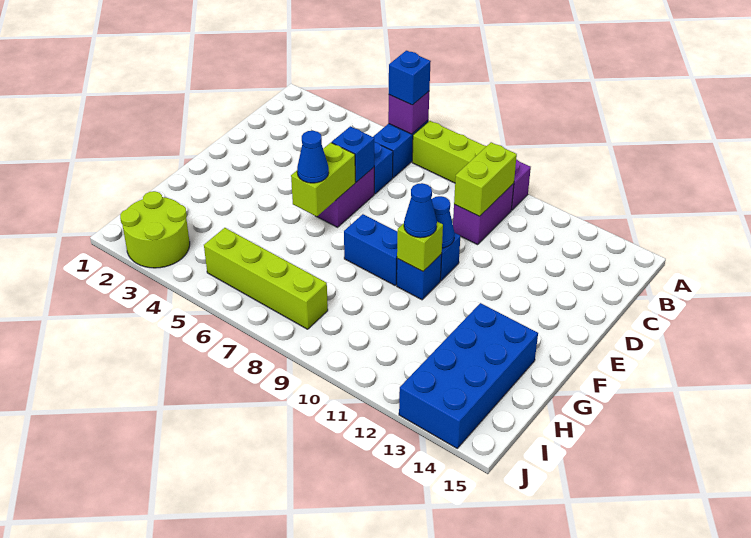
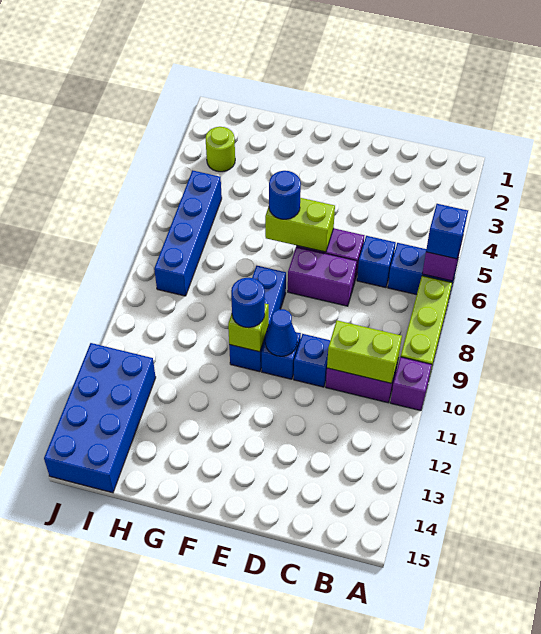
blue brick D6 level 2 -> blue brick D10 level 1
none -> purple brick D7:E7 level 1
blue cone F6 level 3 -> blue round brick F6 level 3
blue cone F10 level 3 -> blue round brick F10 level 3
blue brick G13:J14 level 1 -> blue brick I12:J15 level 1
lime round brick I2:J3 level 1 -> lime round brick I3 level 1
lime brick I5:I8 level 1 -> blue brick I5:I8 level 1

